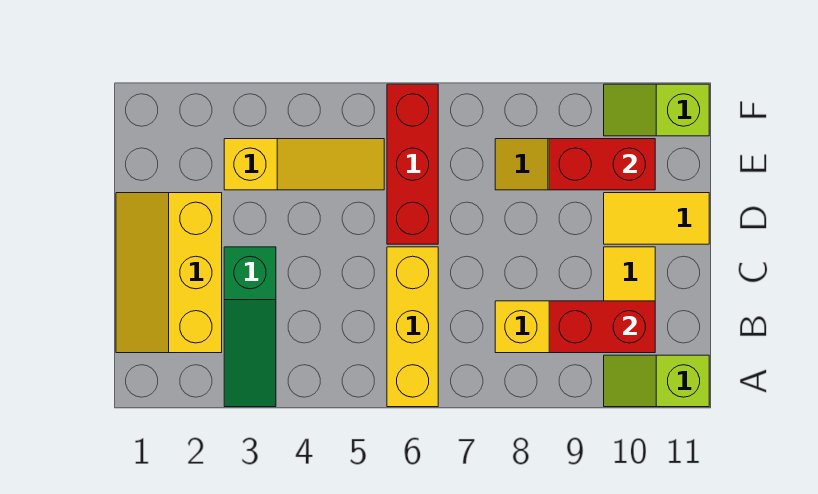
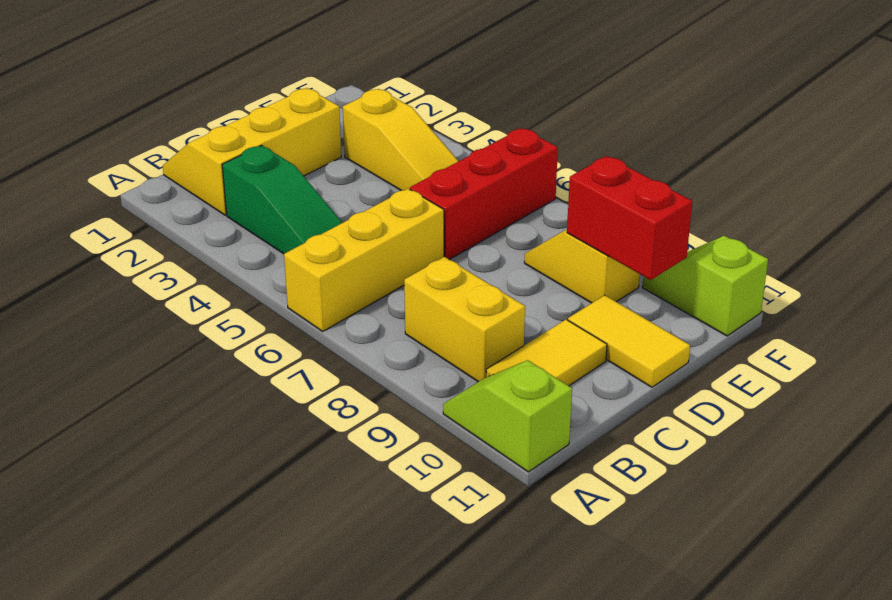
green slope A3:C3 level 1 top C -> green slope B3:B5 level 1 top 3
red brick B9:B10 level 2 -> none

